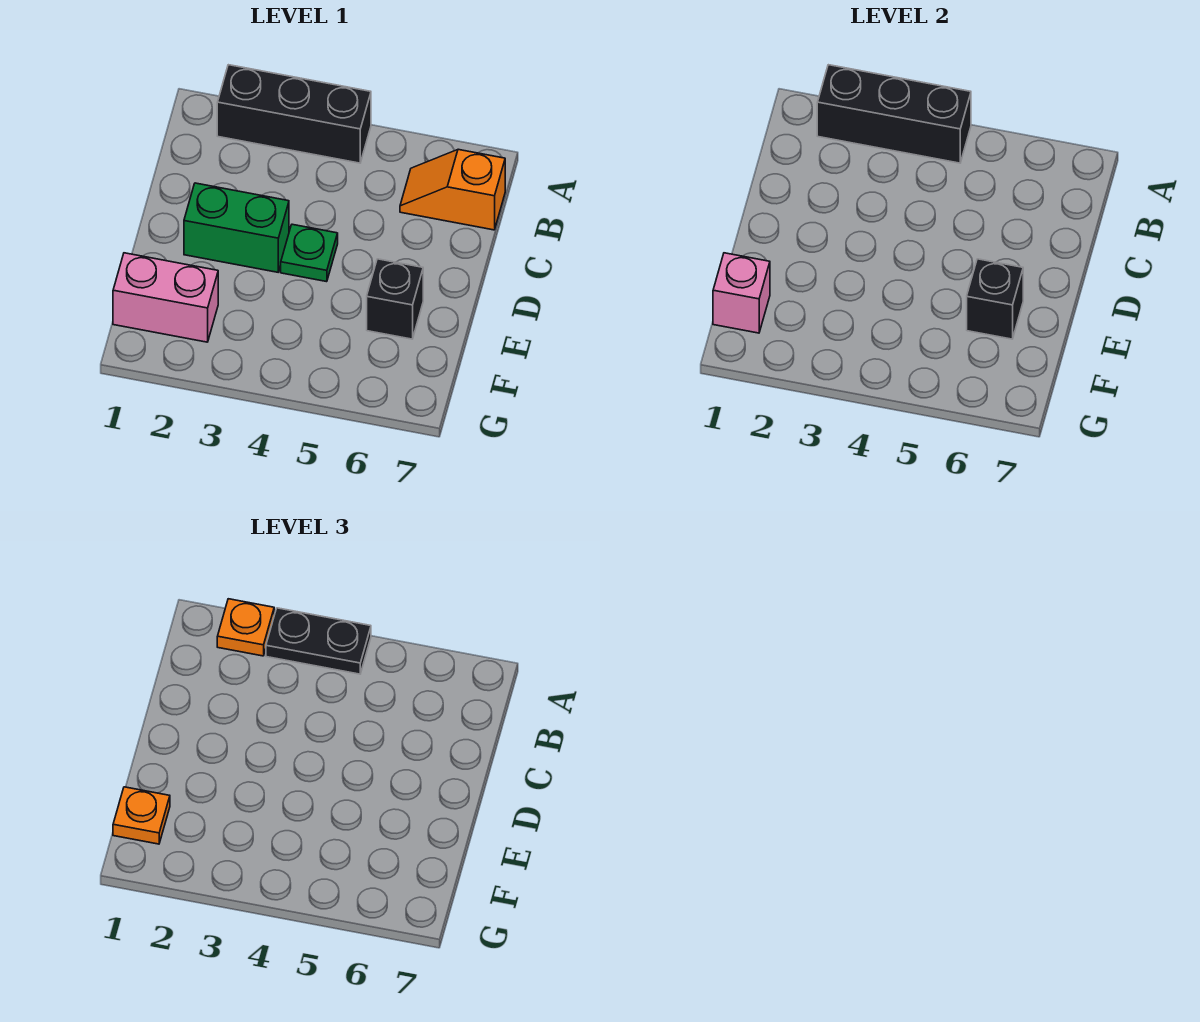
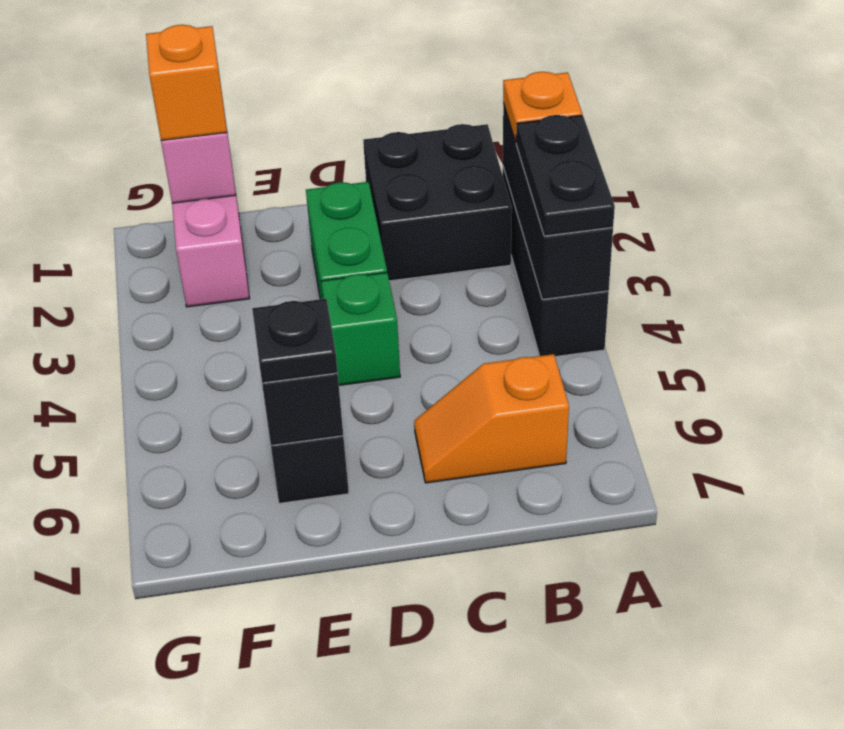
none -> black brick B1:C2 level 1
orange slope B6:B7 level 1 top 7 -> orange slope B6:C6 level 1 top B
green plate D4 level 1 -> green brick D4 level 1
none -> black plate E6 level 3
orange plate F1 level 3 -> orange brick F1 level 3

